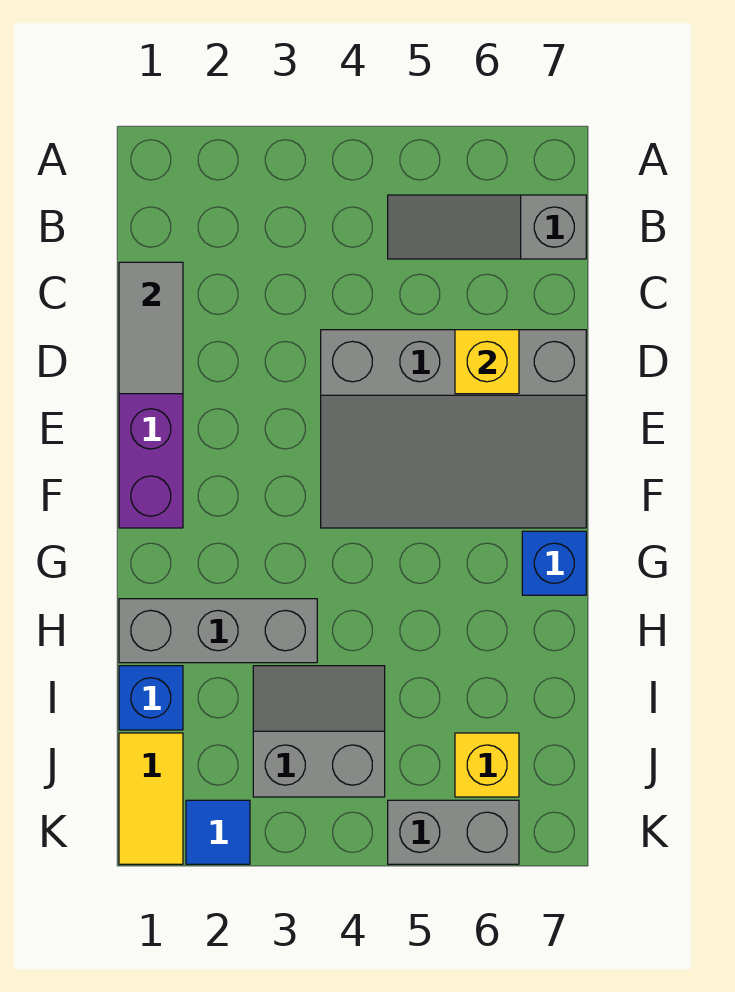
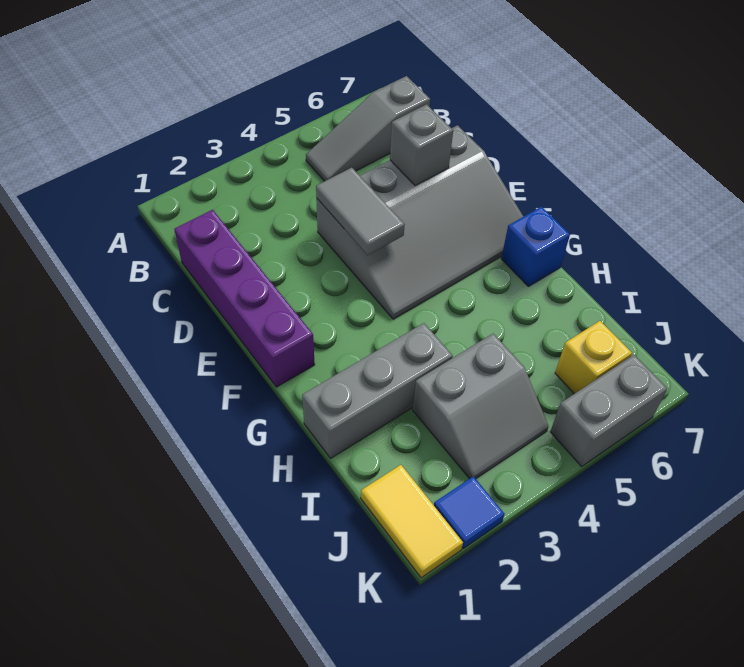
grey tile C1:D1 level 2 -> grey tile D4:E4 level 2
yellow brick D6 level 2 -> grey brick D6 level 2
blue brick I1 level 1 -> none
grey slope I3:J4 level 1 top J -> grey slope I3:J4 level 1 top I

